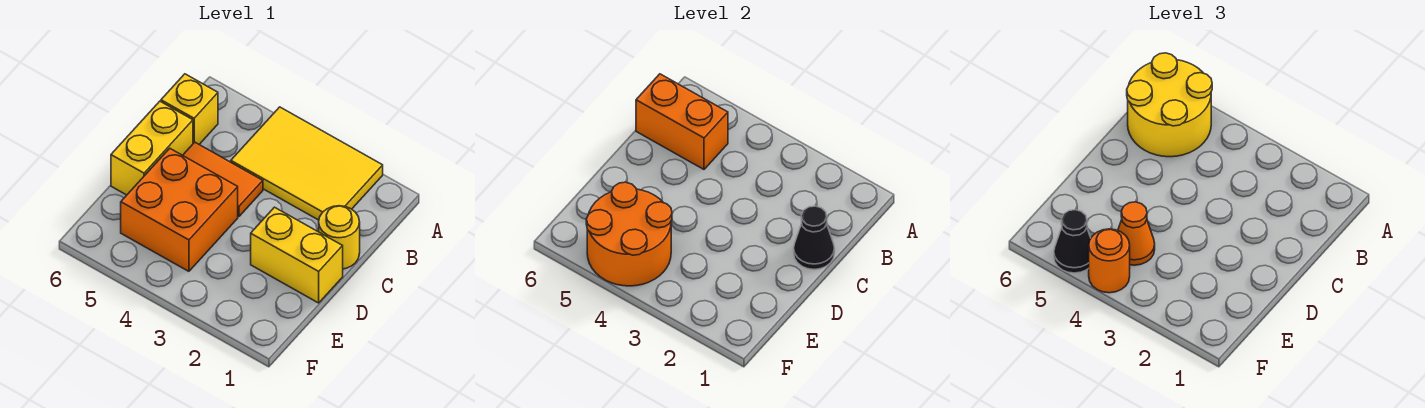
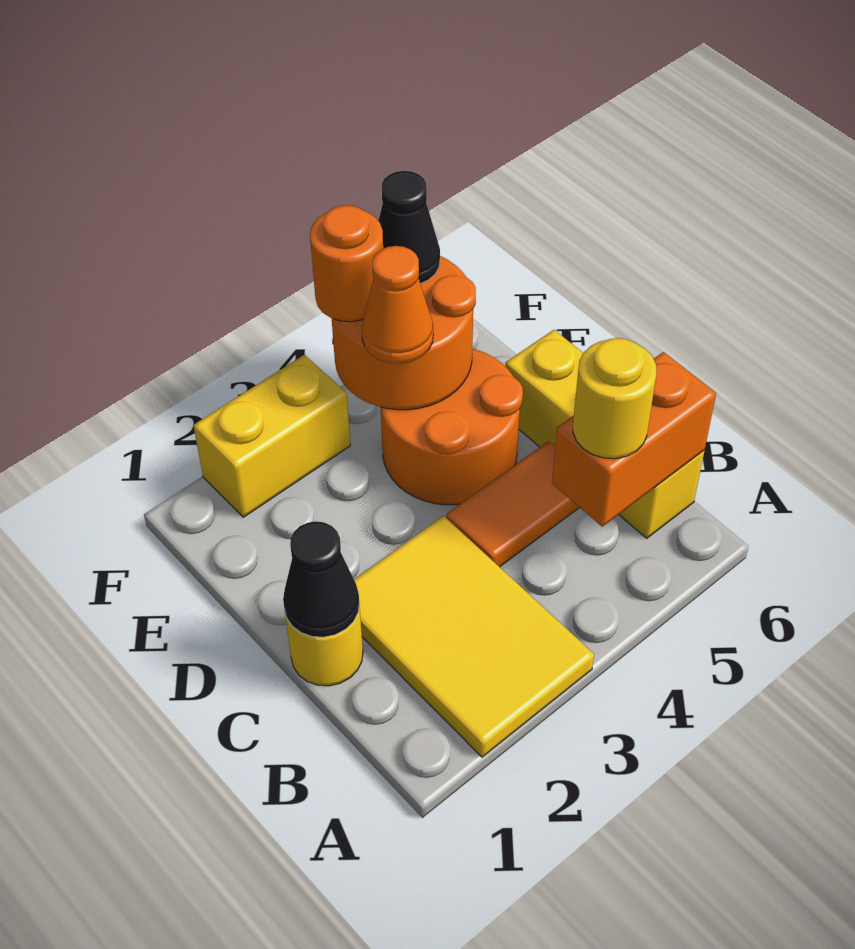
yellow tile A2:B4 level 1 -> yellow tile A2:C3 level 1
yellow round brick A5:B6 level 3 -> yellow round brick B5 level 3
yellow brick D1:D2 level 1 -> yellow brick F2:F3 level 1
orange brick D4:E5 level 1 -> orange round brick D4:E5 level 1

